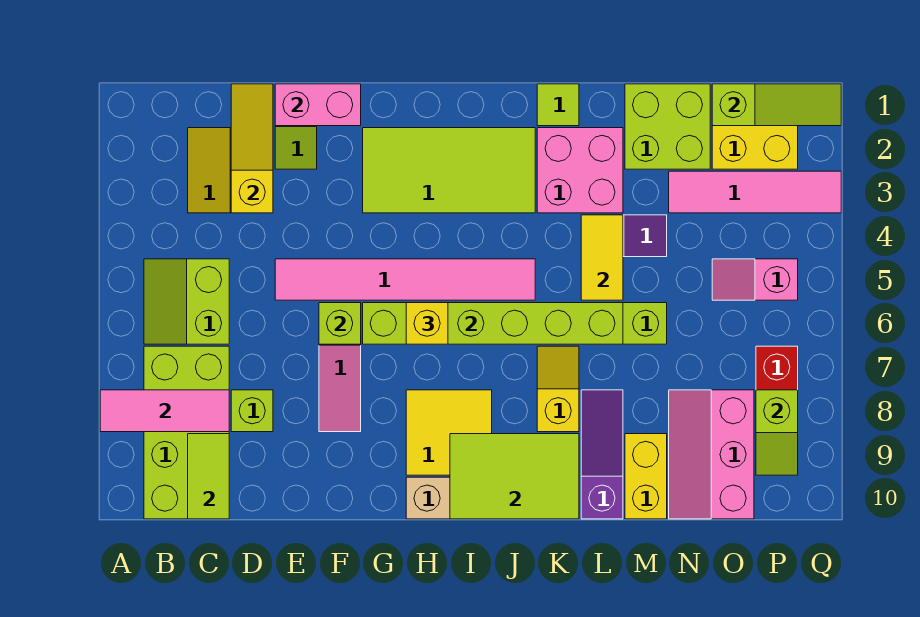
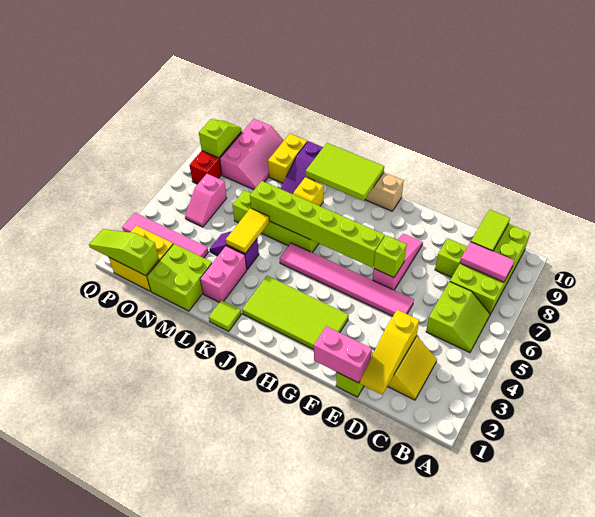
pink tile A8:C8 level 2 -> pink tile B8:C8 level 2
yellow brick H6 level 3 -> none
yellow tile H8:I9 level 1 -> none
pink brick K2:L3 level 1 -> pink brick L2:L3 level 1
pink slope O5:P5 level 1 top P -> pink slope O5:O6 level 1 top 6

